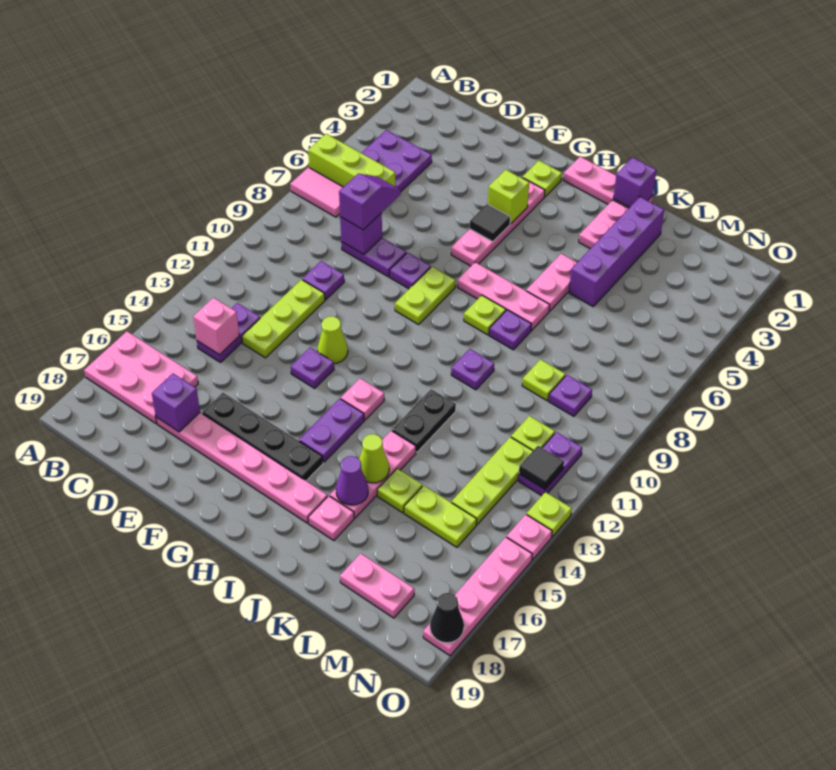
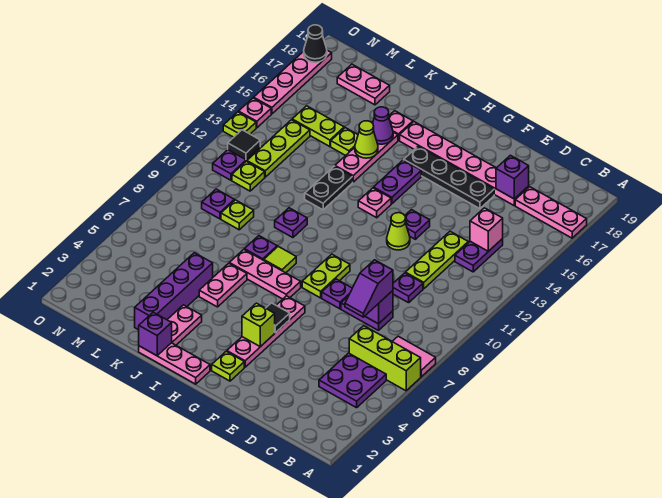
pink plate A16:C17 level 1 -> pink plate A17:C17 level 1
lime plate I8 level 1 -> lime tile I8 level 1

